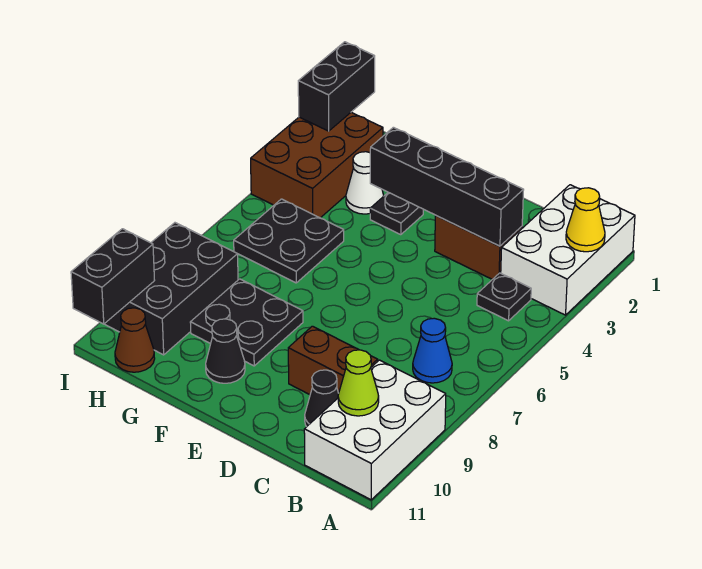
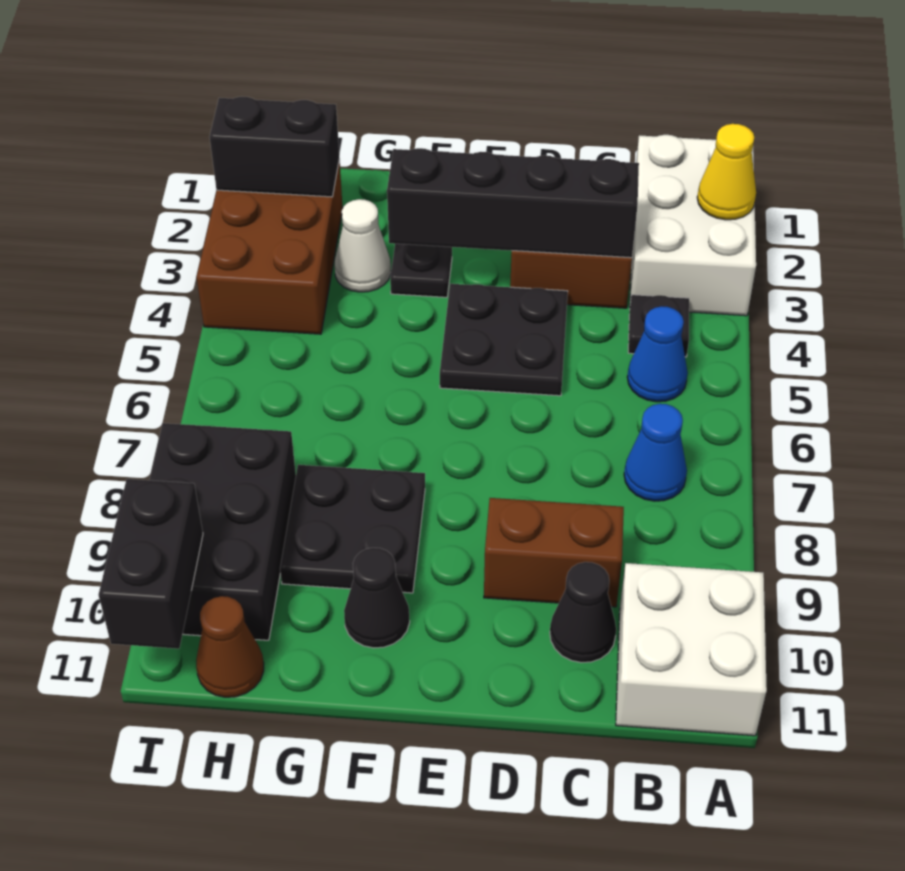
white brick A9:B11 level 1 -> white brick A10:B11 level 1
none -> blue cone B5 level 1
lime cone B10 level 2 -> none
black plate G5:H6 level 1 -> black plate D4:E5 level 1
black brick I1:I2 level 2 -> black brick H2:I2 level 2

